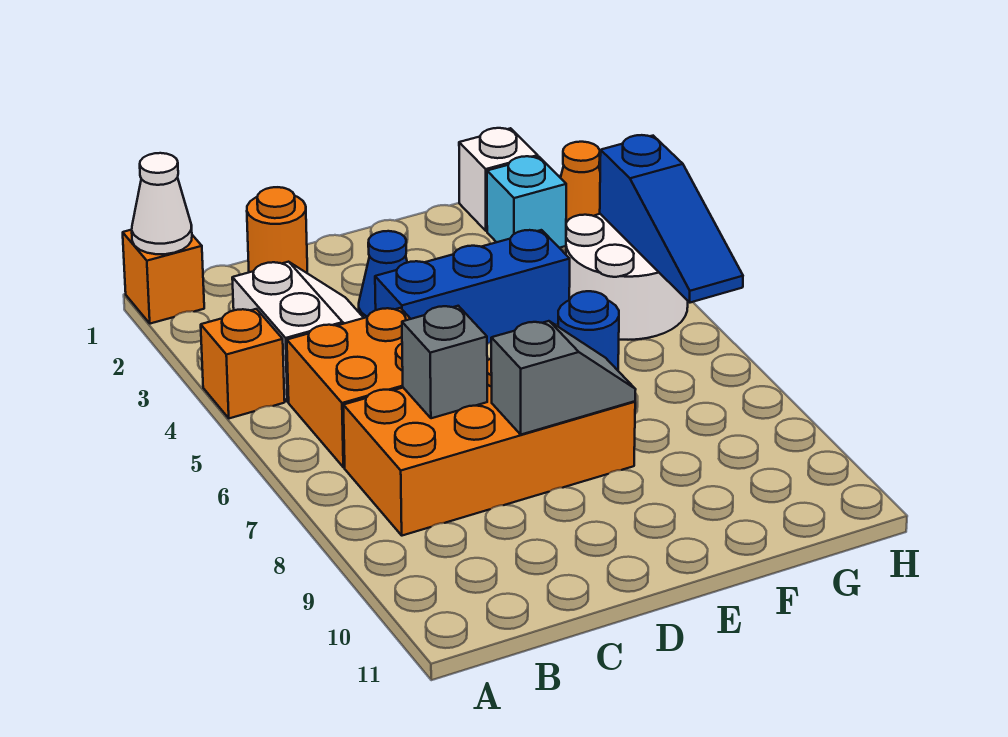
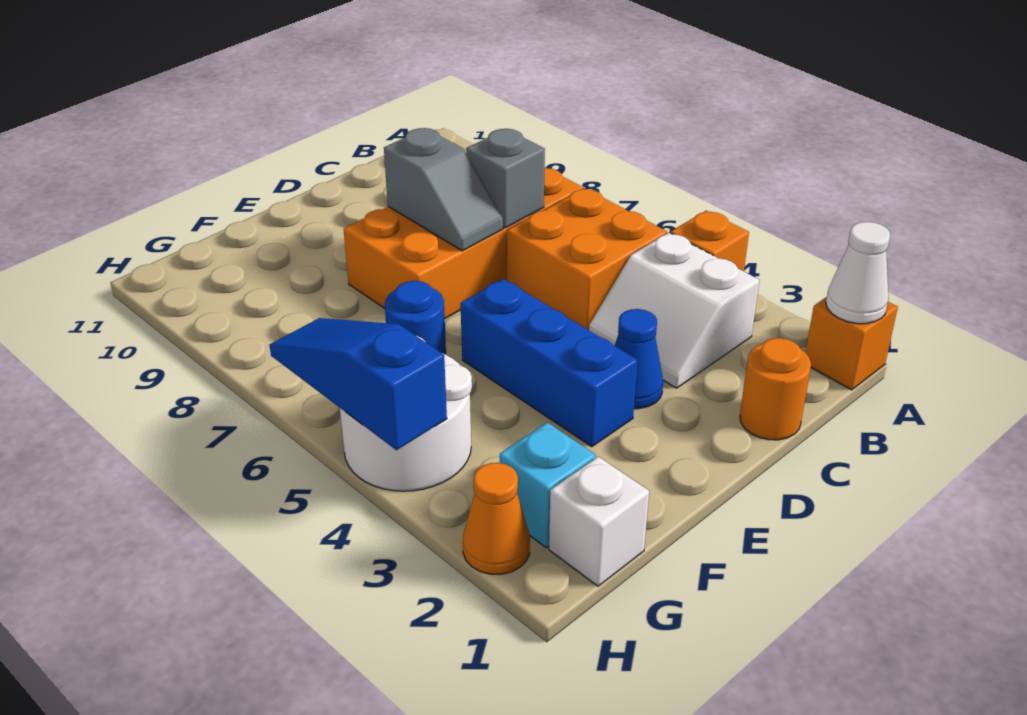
blue brick D4:F4 level 1 -> blue brick E3:E5 level 1
grey slope D8:E8 level 2 top D -> grey slope D7:D8 level 2 top 8

